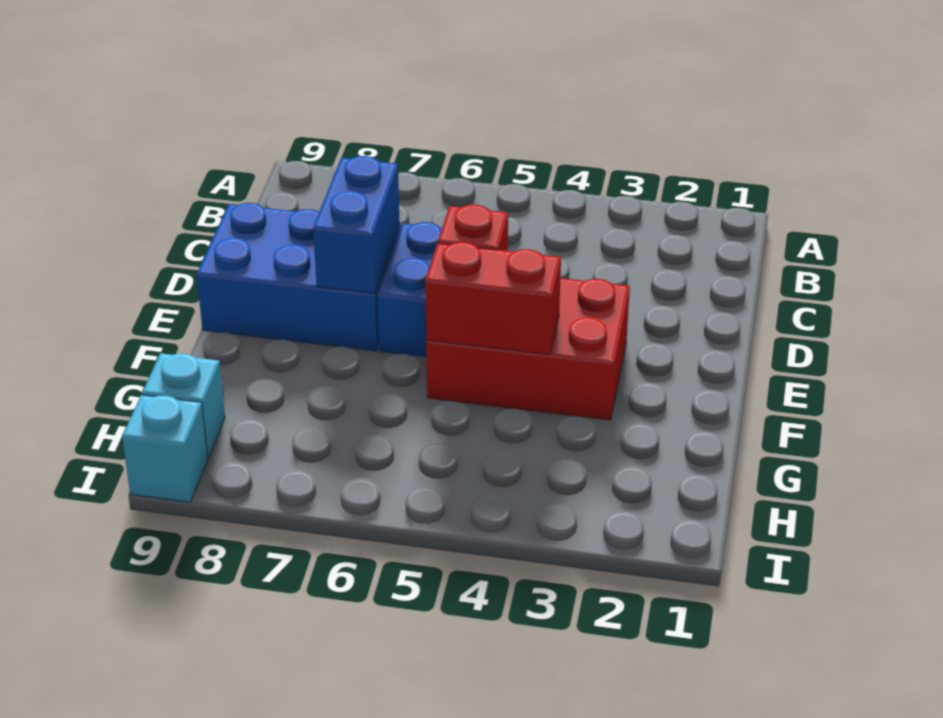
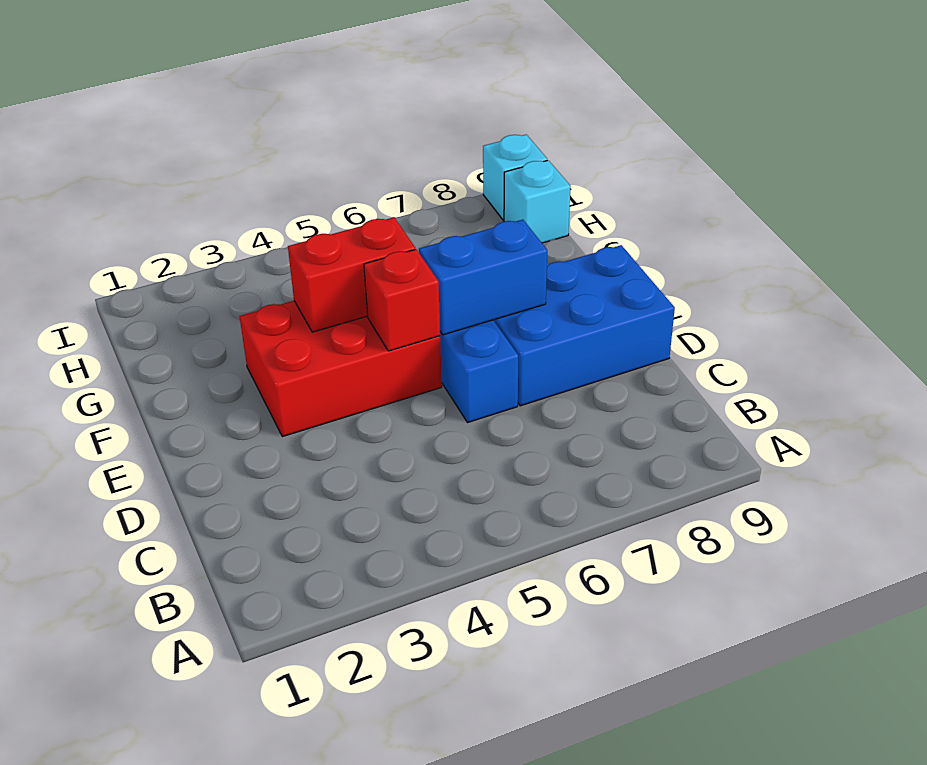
blue brick D7:E7 level 2 -> blue brick E6:E7 level 2

